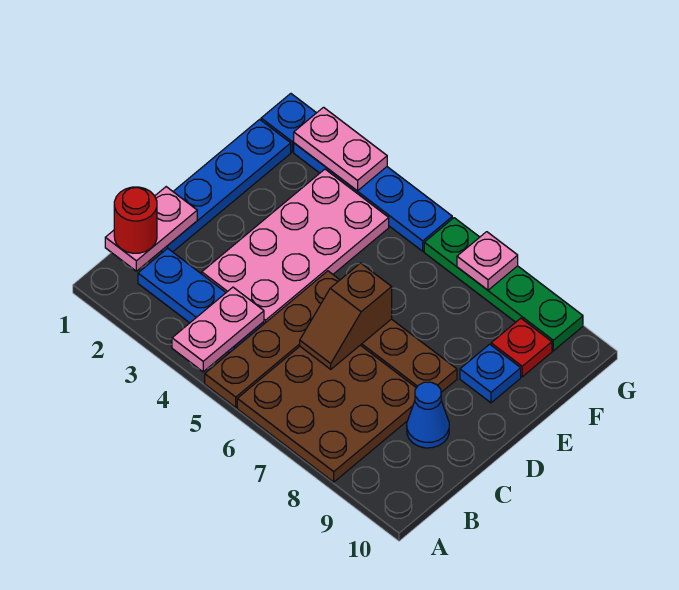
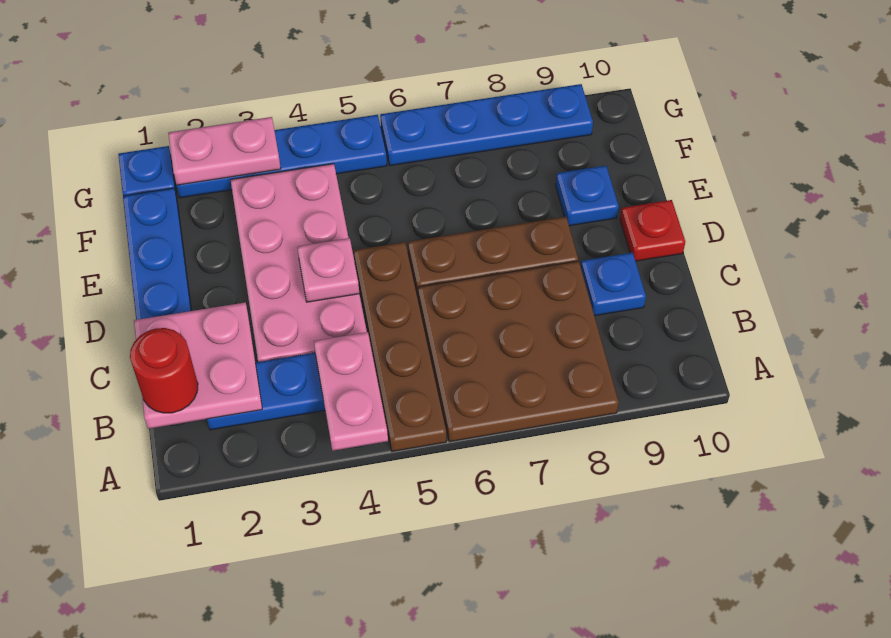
pink plate B1:C1 level 2 -> pink plate B1:C2 level 2
brown slope C6:D6 level 2 top D -> none
blue cone C9 level 1 -> blue plate C9 level 1
red plate F9 level 1 -> red plate D10 level 1
green plate G6:G9 level 1 -> blue plate G6:G9 level 1
pink plate G7 level 2 -> pink plate D4 level 2

